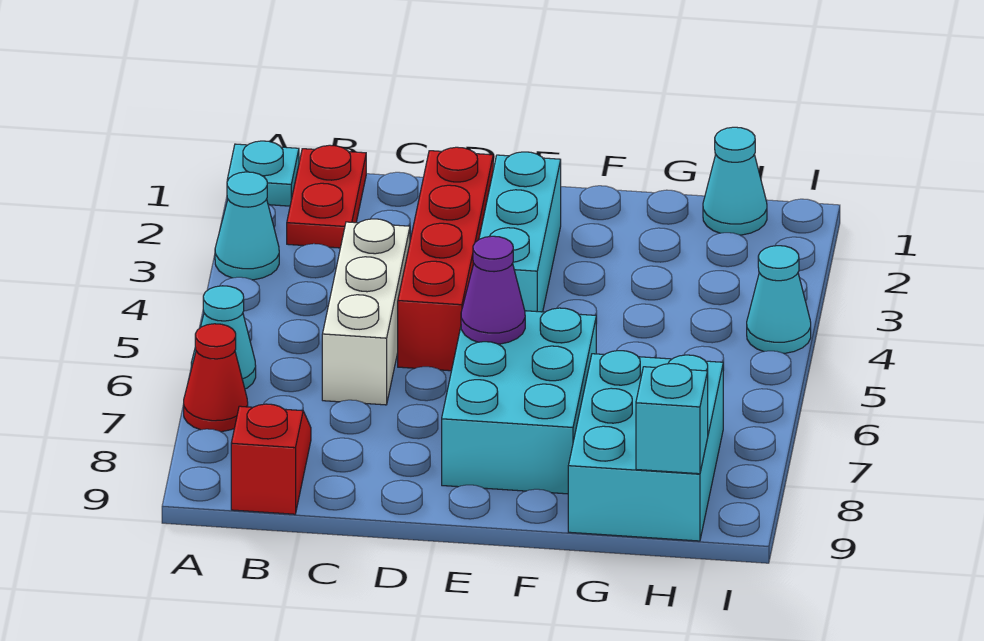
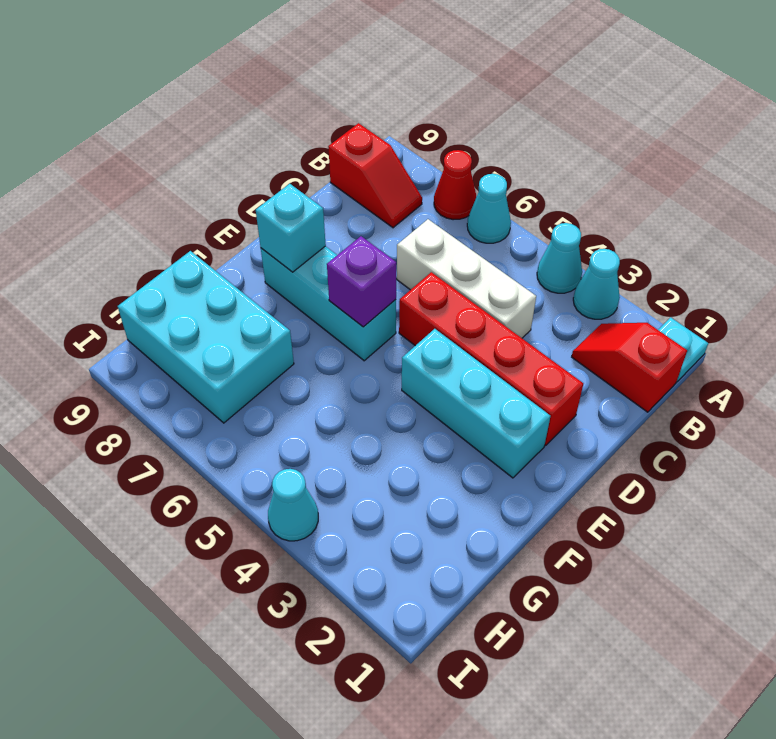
red plate B1:B2 level 1 -> red slope B1:B2 level 1 top 1
cyan brick E6:F8 level 1 -> cyan brick E6:E8 level 1
purple cone E6 level 2 -> purple brick E6 level 2
cyan cone H1 level 1 -> cyan cone A4 level 1
cyan brick H9 level 2 -> cyan brick E8 level 2

